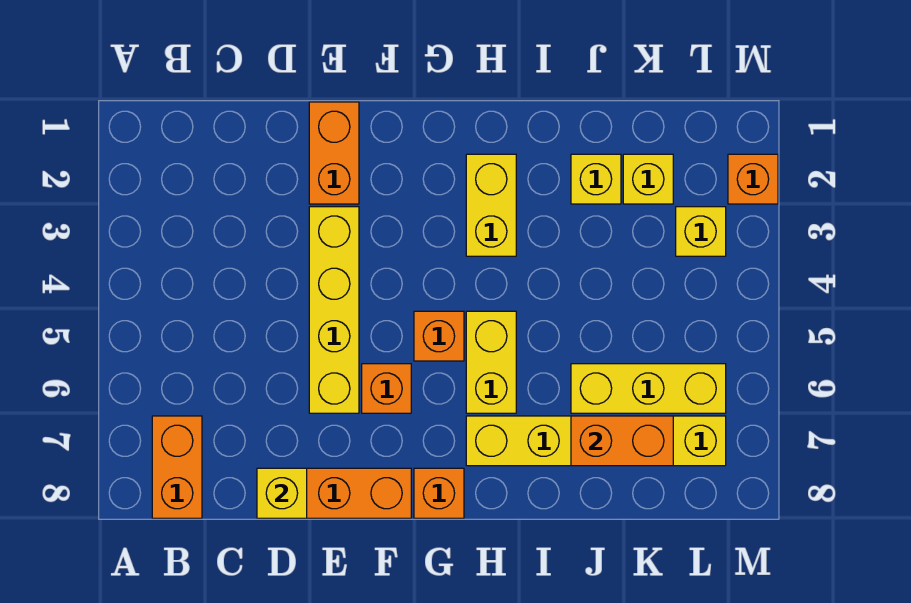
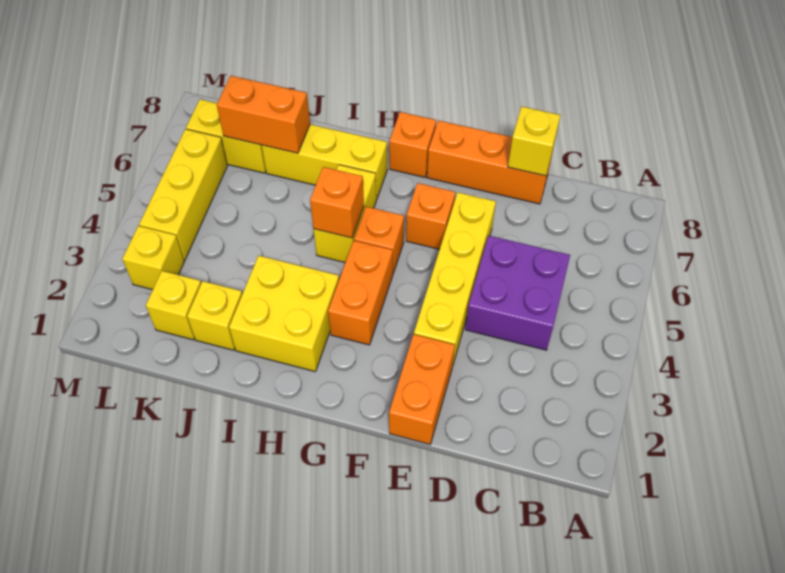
orange brick B7:B8 level 1 -> orange brick G3:G4 level 1
none -> purple brick C4:D5 level 1
yellow brick H2:H3 level 1 -> yellow brick H2:I3 level 1
yellow brick J6:L6 level 1 -> yellow brick L4:L6 level 1
orange brick M2 level 1 -> orange brick H5 level 2

